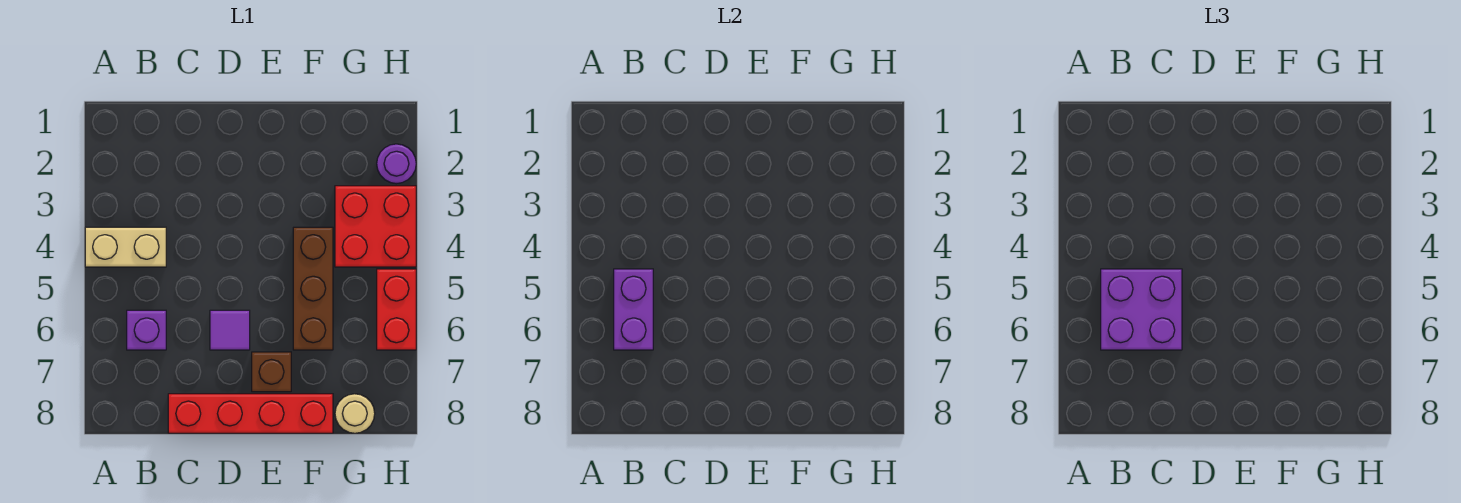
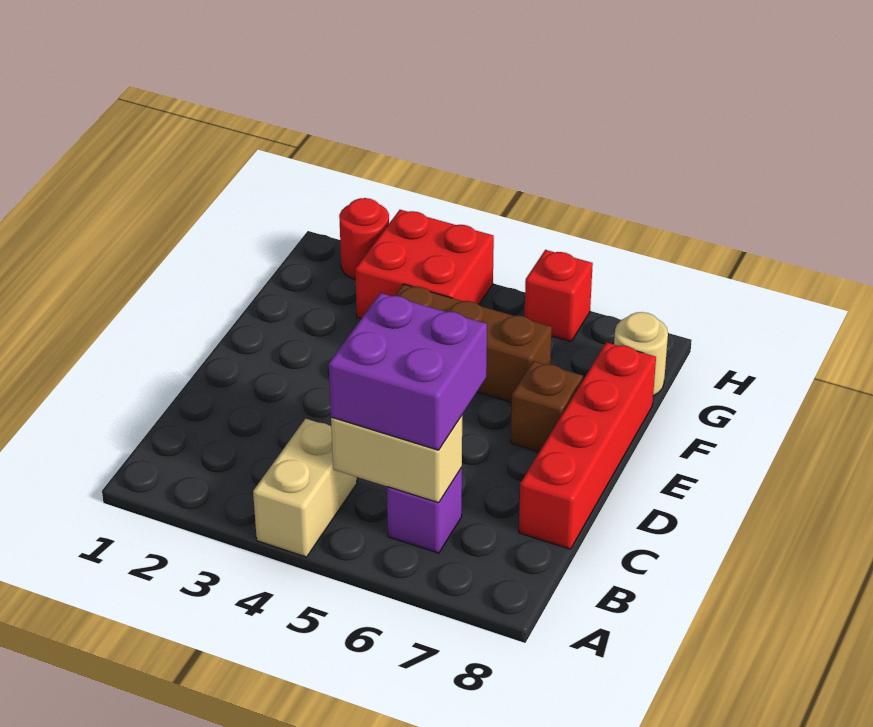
purple brick B5:B6 level 2 -> tan brick B5:B6 level 2
purple tile D6 level 1 -> none
purple round brick H2 level 1 -> red round brick H2 level 1
red brick H5:H6 level 1 -> red brick H6 level 1

